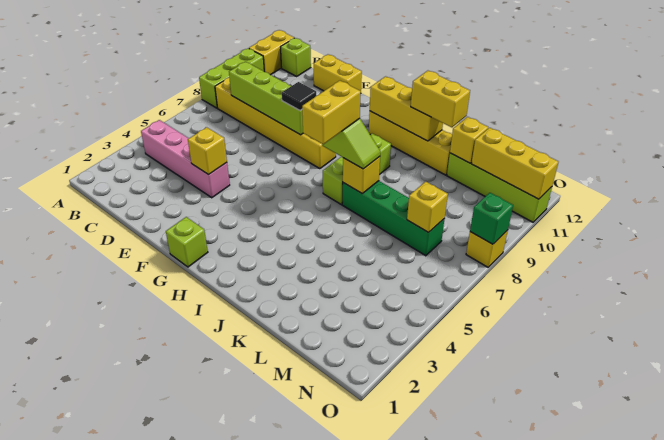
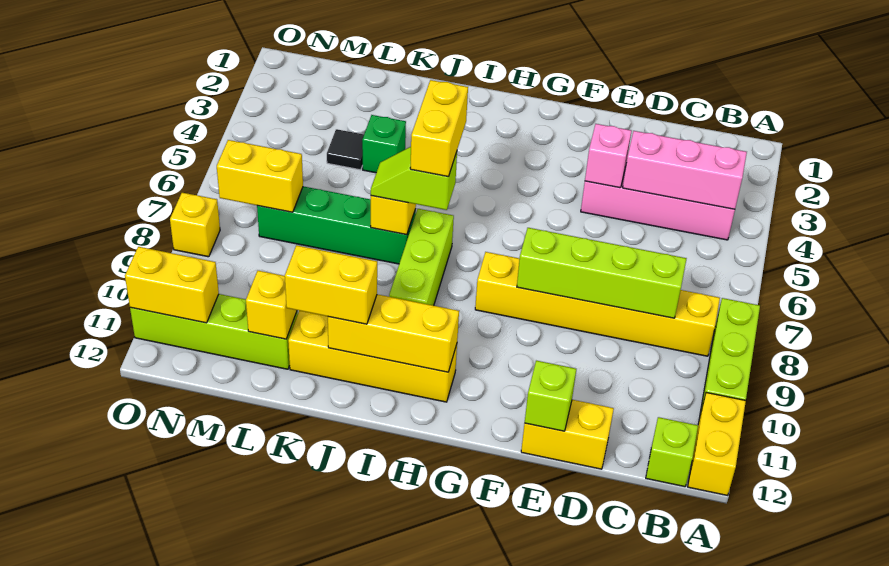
none -> pink brick B4:D4 level 2
yellow brick E4 level 2 -> pink brick E4 level 2
black tile F8 level 3 -> black tile L4 level 1
lime brick G1 level 1 -> lime brick E12 level 2
yellow brick M7 level 2 -> yellow brick M7:N7 level 2
yellow brick M11:O11 level 2 -> yellow brick N11:O11 level 2
green brick O8 level 2 -> green brick K4 level 1

